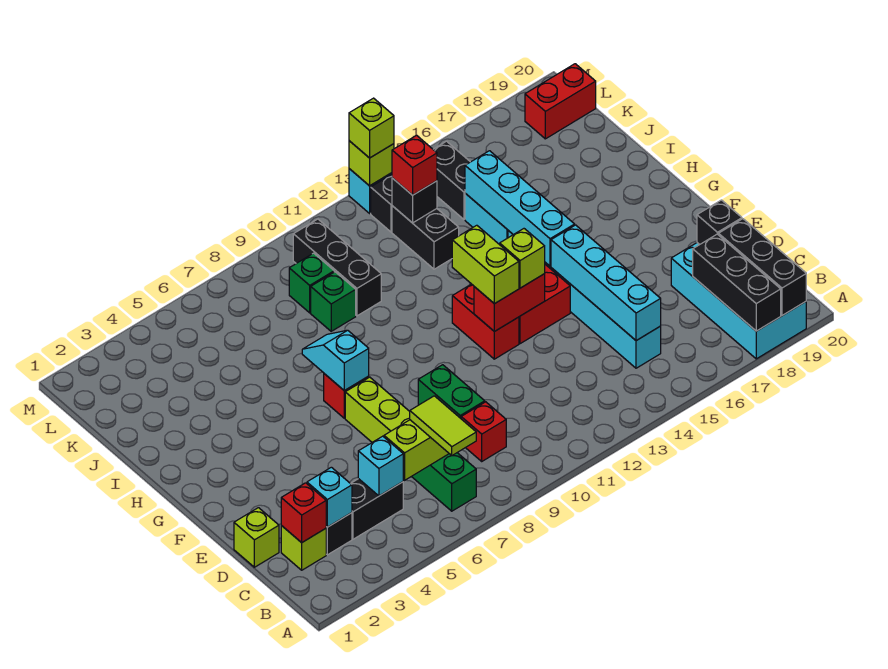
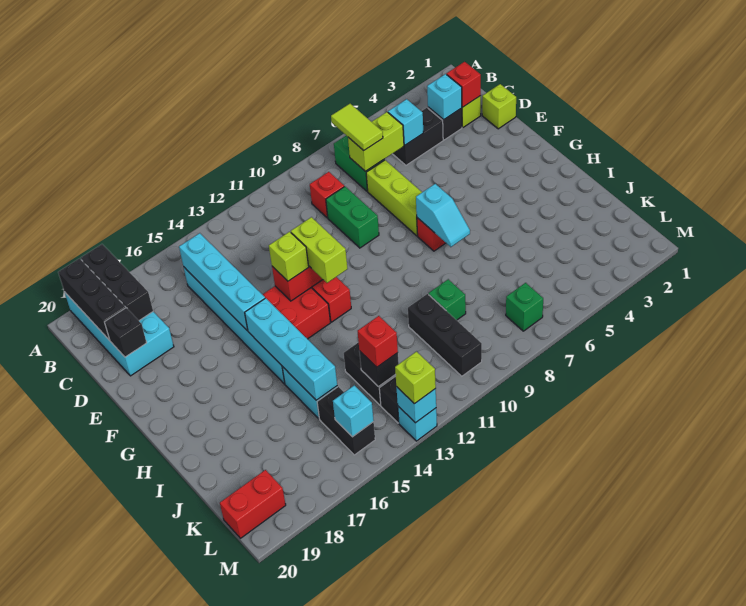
green brick K9 level 1 -> green brick L7 level 1
none -> cyan brick L15 level 2
lime brick M13 level 2 -> cyan brick M13 level 2

